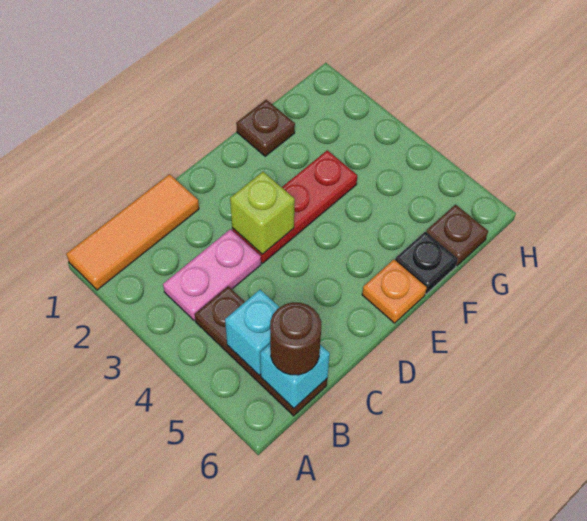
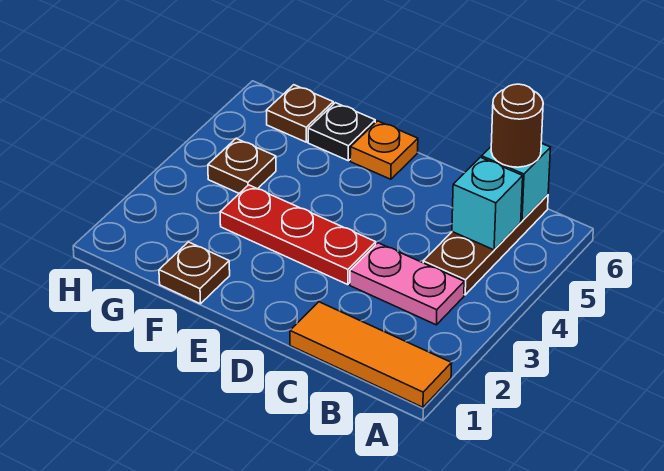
lime brick D3 level 2 -> none
none -> brown plate G4 level 1

